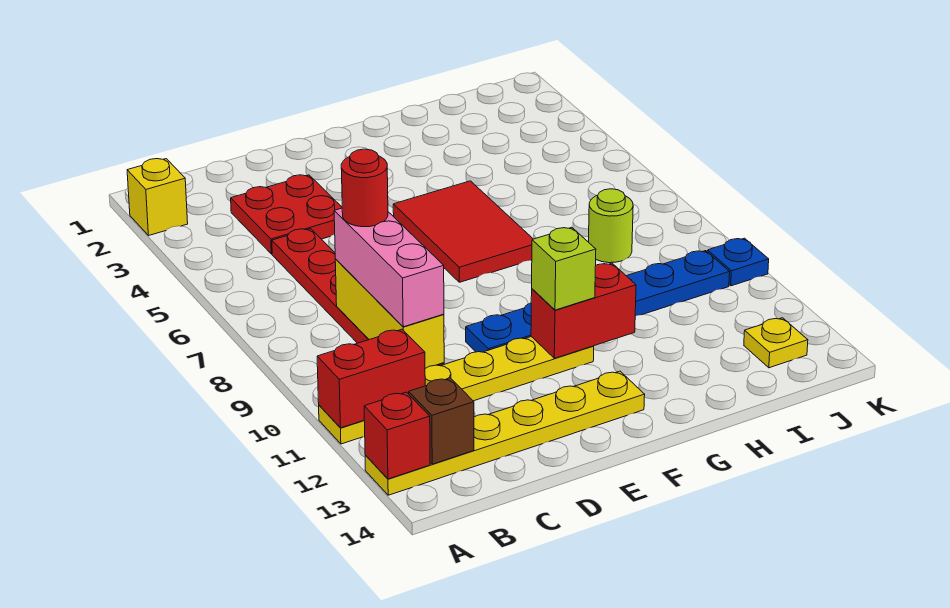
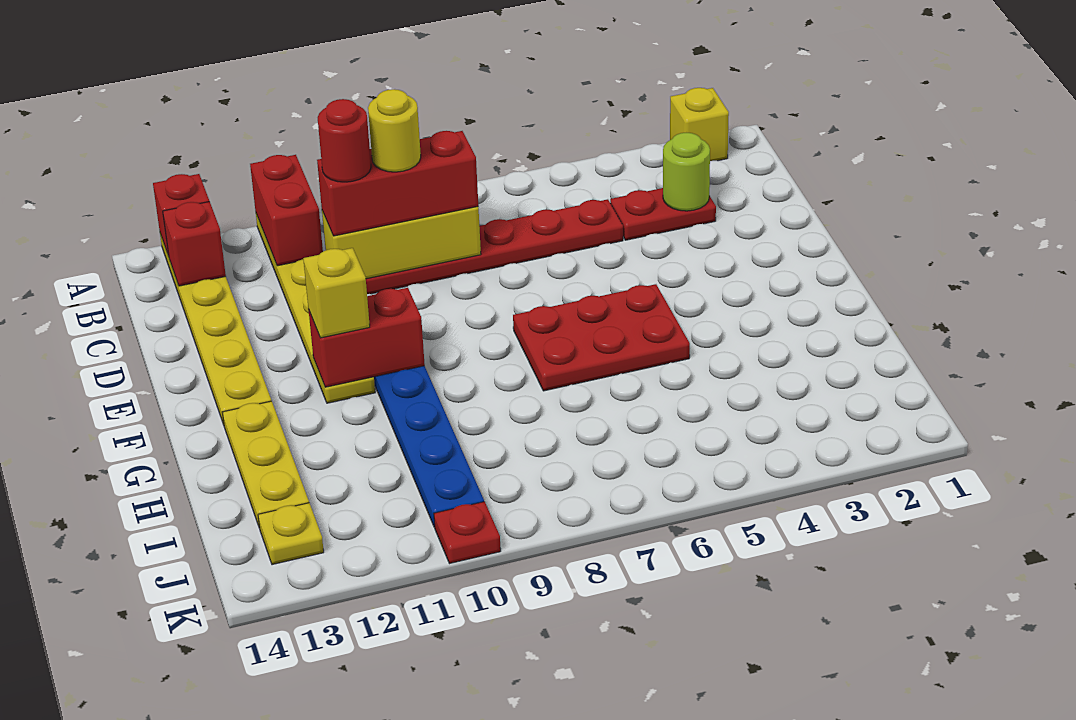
brown brick B13 level 2 -> red brick B13 level 2
red plate C3:D4 level 1 -> red plate C3:C4 level 1
pink brick C8:C10 level 3 -> red brick C8:C10 level 3
red round brick C8 level 4 -> red round brick C10 level 4
none -> yellow round brick C9 level 4
red tile F5:G7 level 1 -> red plate F5:G7 level 1
red brick F11:G11 level 2 -> red brick F10:F11 level 2
lime brick F11 level 3 -> yellow brick F11 level 3
none -> yellow plate G13:I13 level 1
lime round brick I8 level 1 -> lime round brick C3 level 2
blue plate K10 level 1 -> red plate K10 level 1

